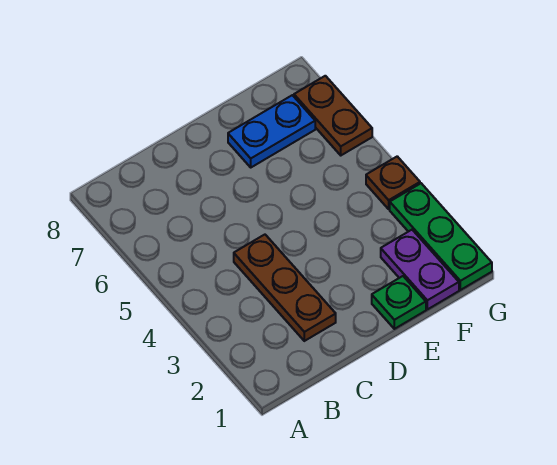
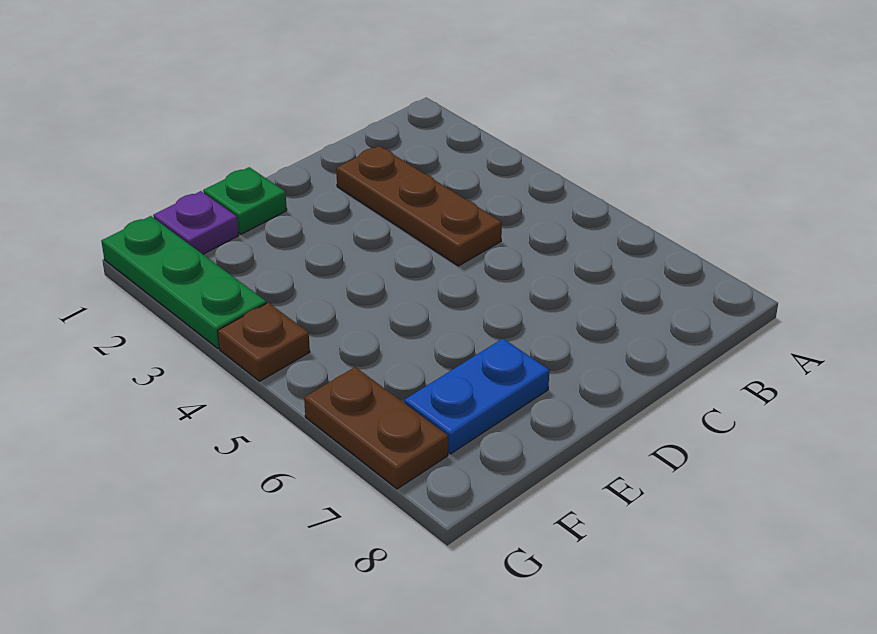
purple plate F1:F2 level 1 -> purple plate F1 level 1

